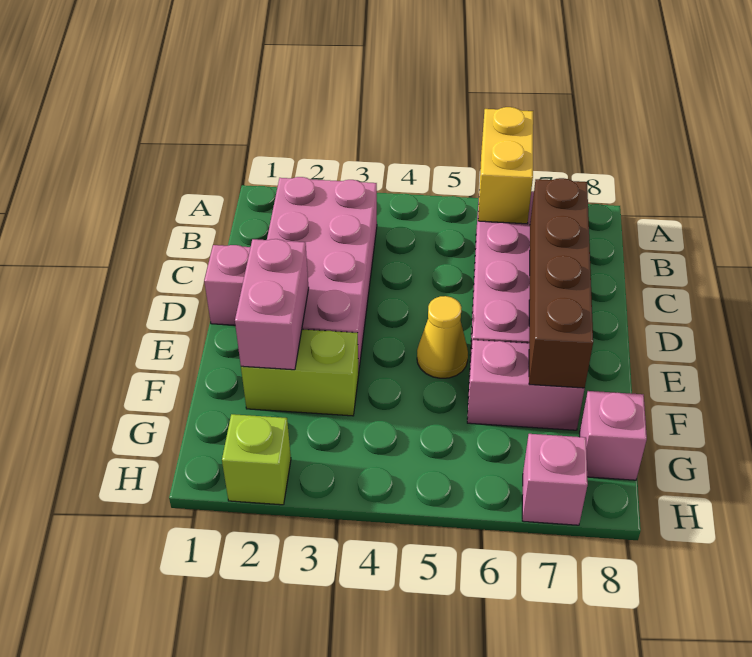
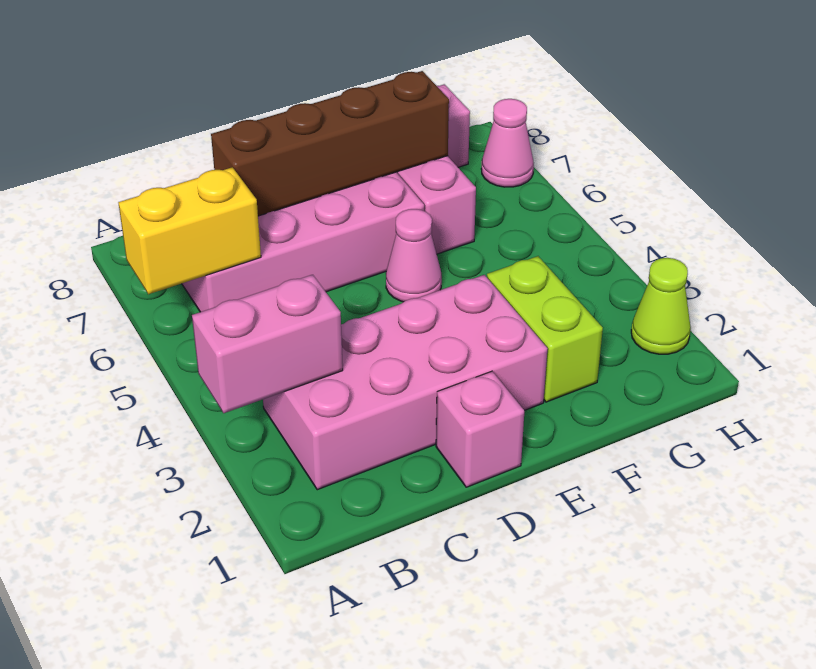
pink brick E2:F2 level 2 -> pink brick A3:B3 level 2
yellow cone E5 level 1 -> pink cone E5 level 1
lime brick H2 level 1 -> lime cone H2 level 1
pink brick H7 level 1 -> pink cone H7 level 1

